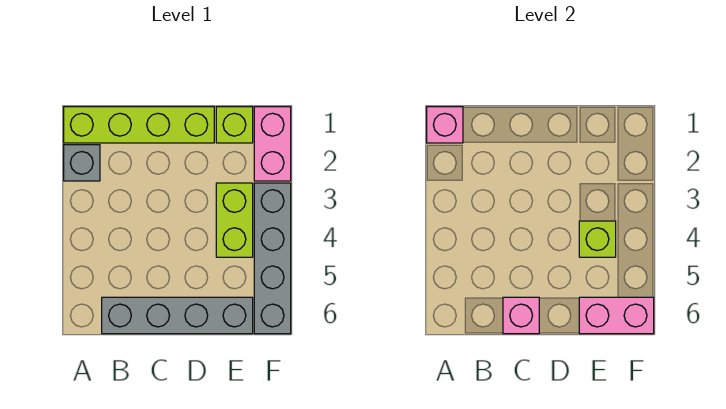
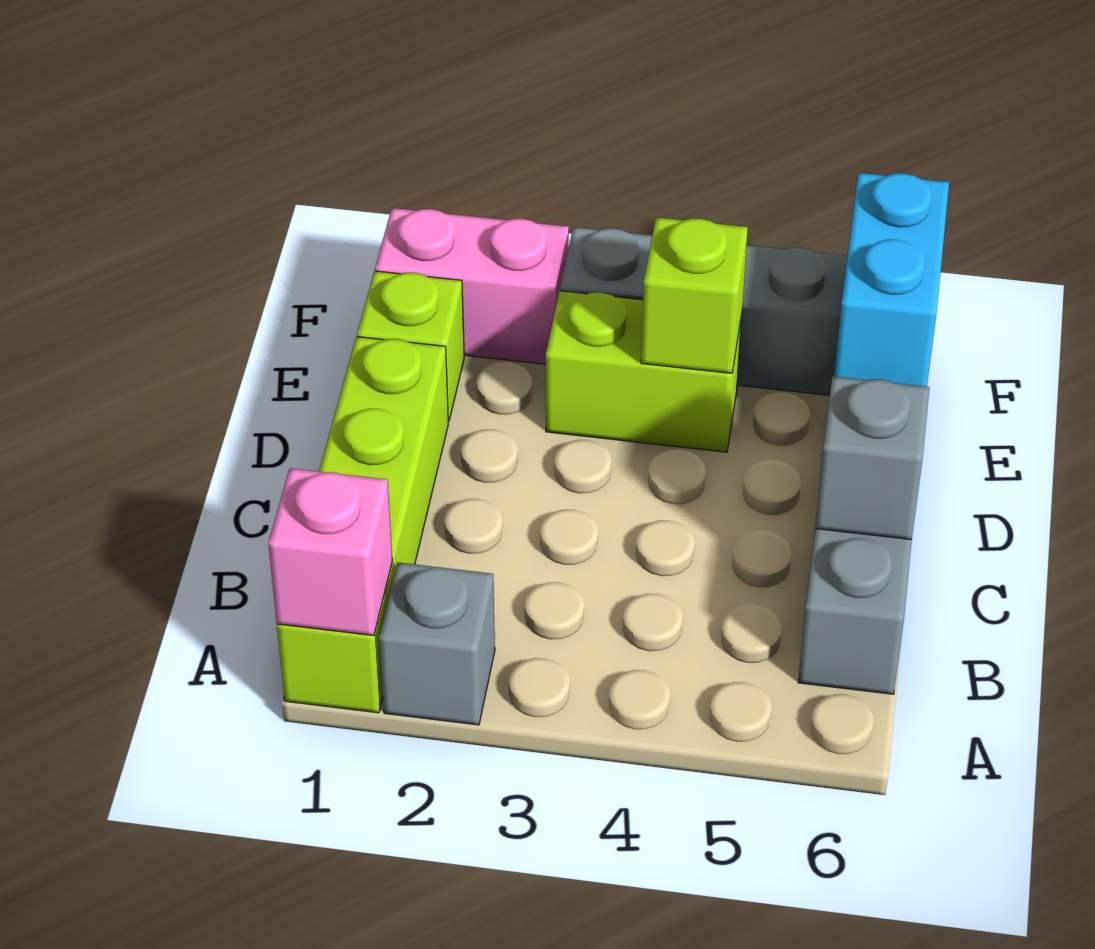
pink brick C6 level 2 -> grey brick C6 level 2
pink brick E6:F6 level 2 -> cyan brick E6:F6 level 2

